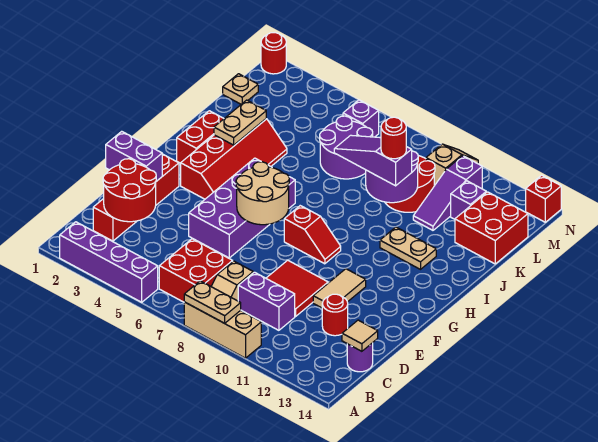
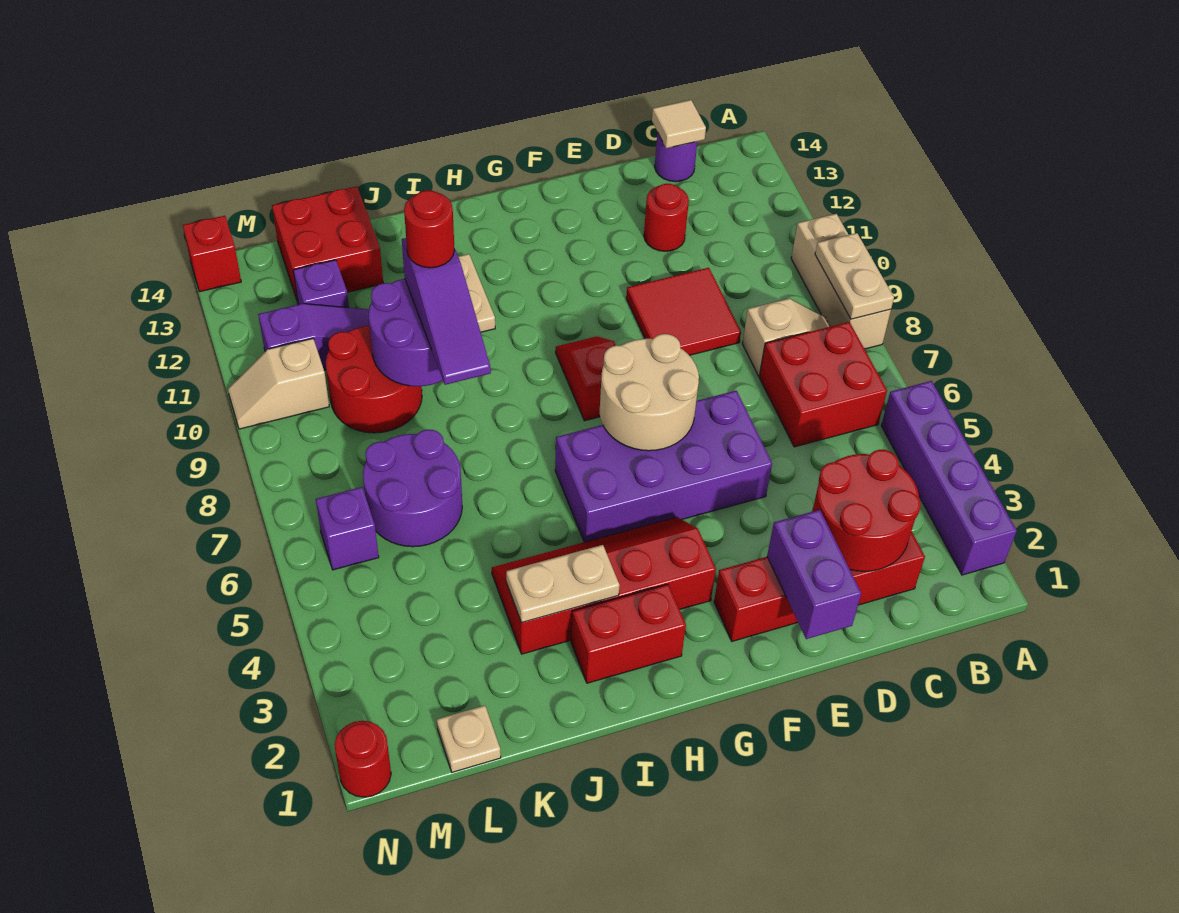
purple brick C9:C10 level 1 -> none
tan tile E11:F11 level 1 -> none

